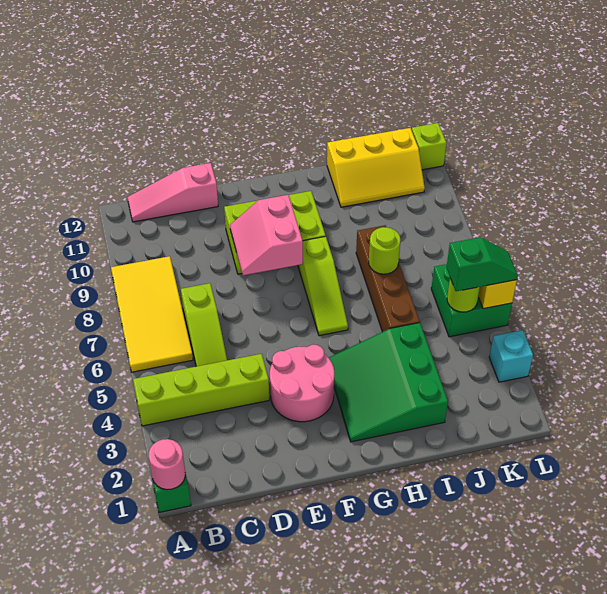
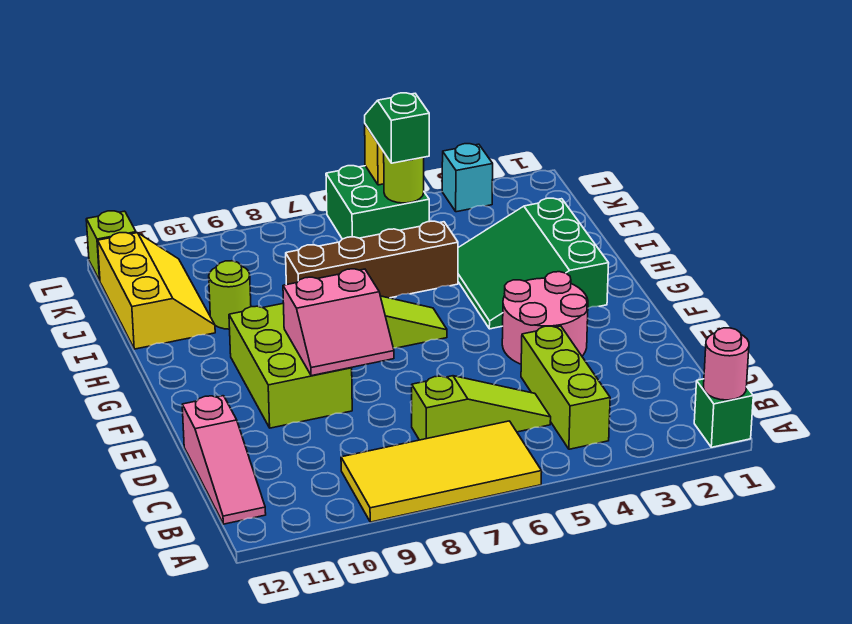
lime brick A4:D4 level 1 -> lime brick B4:D4 level 1
green slope G2:I4 level 1 top I -> green slope G2:I4 level 1 top 2
lime round brick I7 level 2 -> lime round brick I10 level 1

